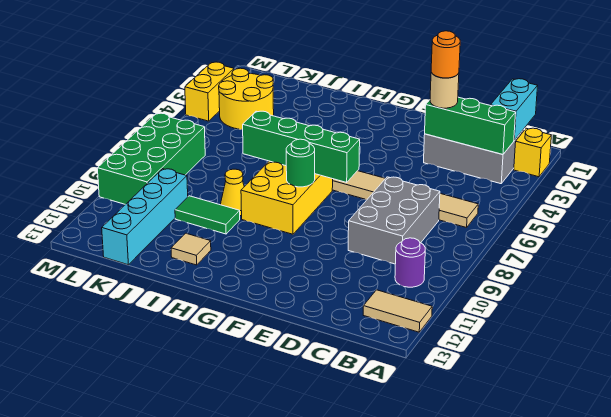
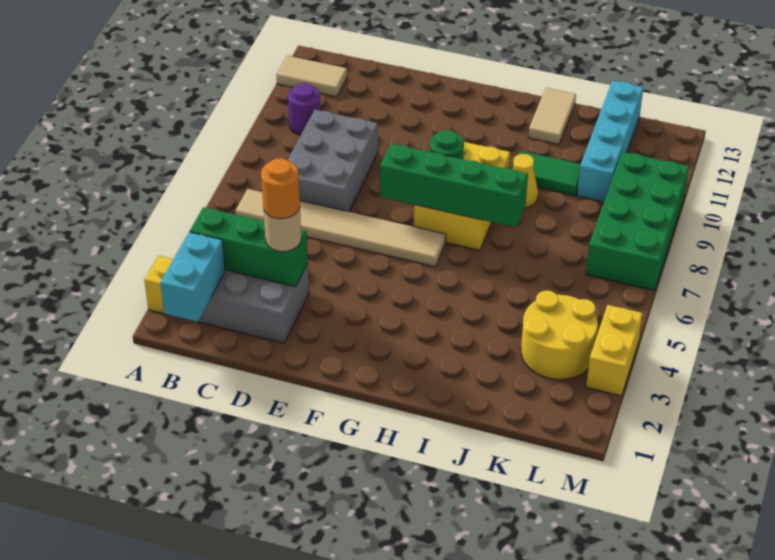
tan tile I12 level 1 -> tan tile I12:I13 level 1

